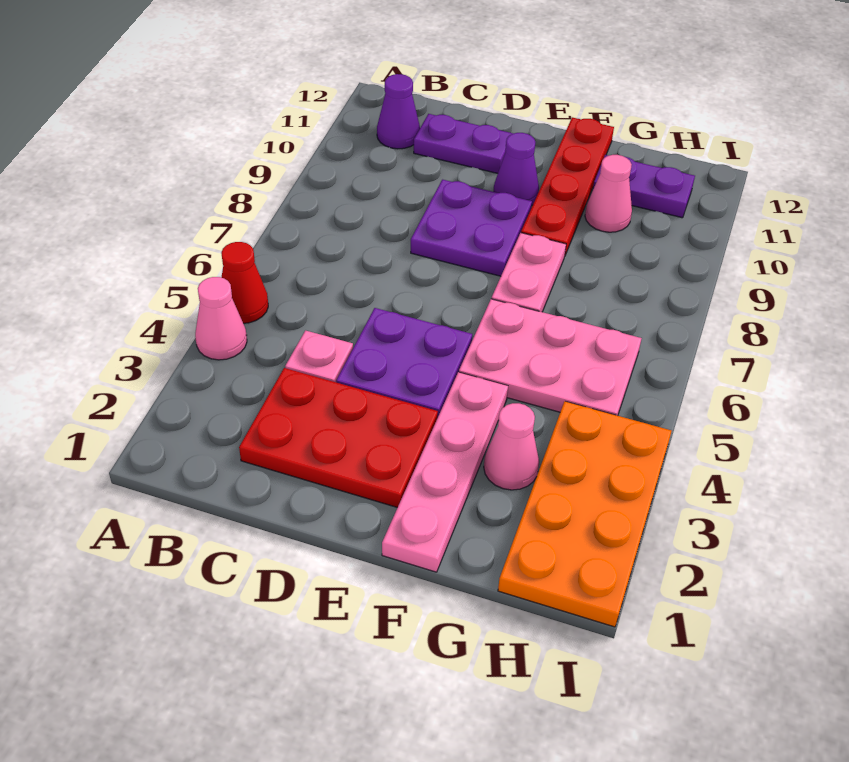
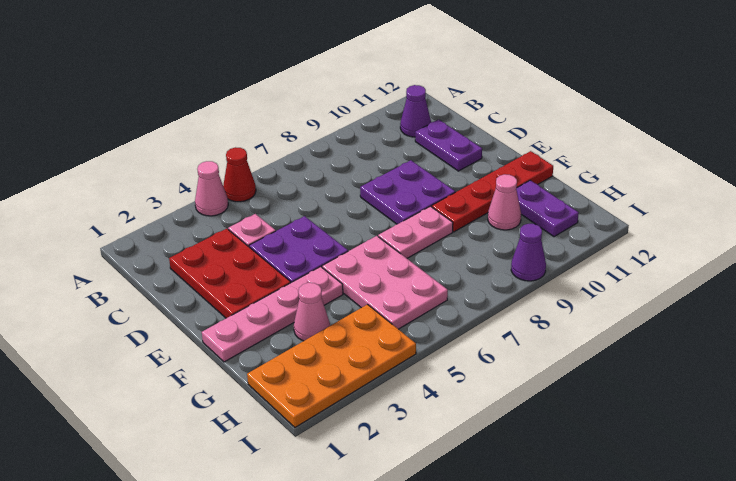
purple cone E10 level 1 -> purple cone I9 level 1

